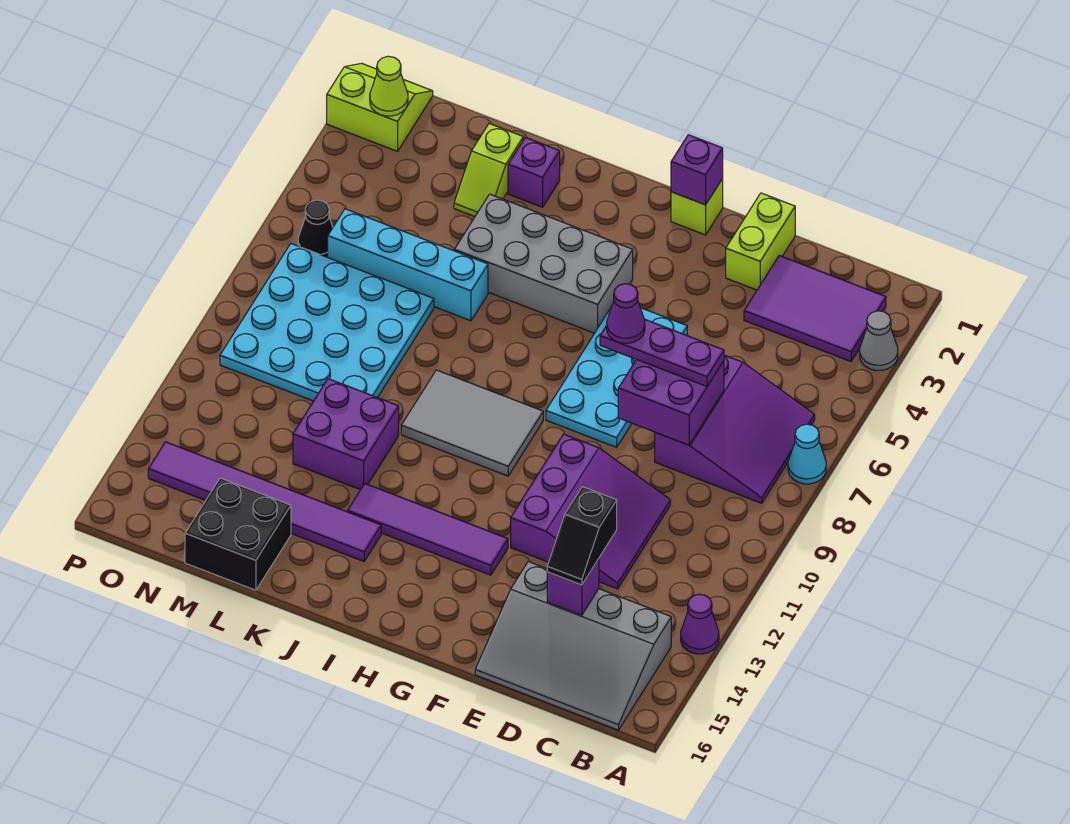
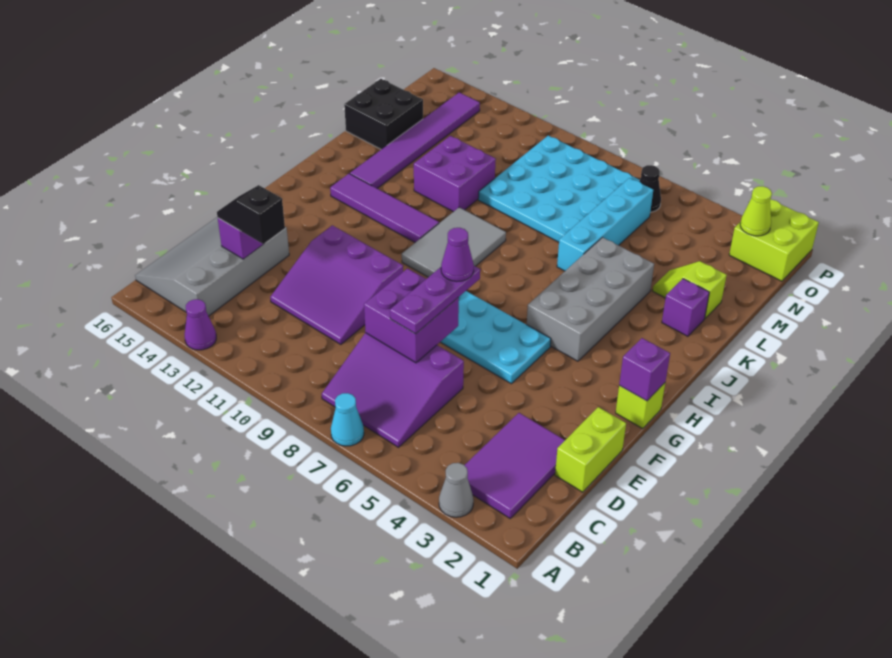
lime brick E1:E2 level 1 -> lime brick D1:E1 level 1
purple tile G13:J13 level 1 -> purple tile I11:I14 level 1
lime slope O1:P2 level 1 top 2 -> lime brick O1:P2 level 1

